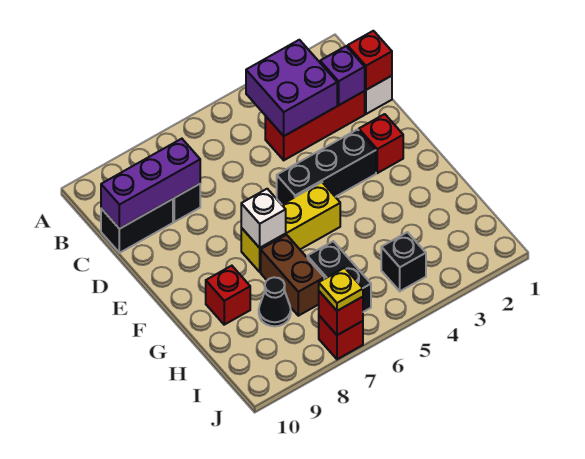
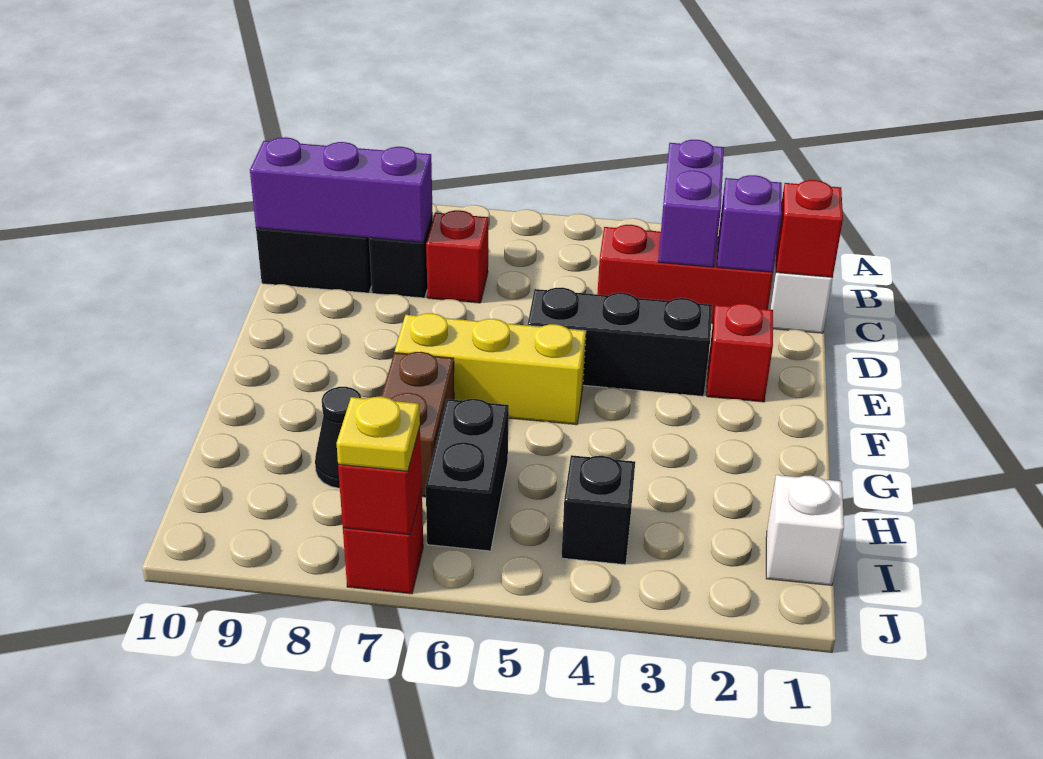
purple brick B3:C4 level 2 -> purple brick B3:C3 level 2
white brick F7 level 2 -> white brick I1 level 1
red brick G9 level 1 -> red brick C7 level 1

